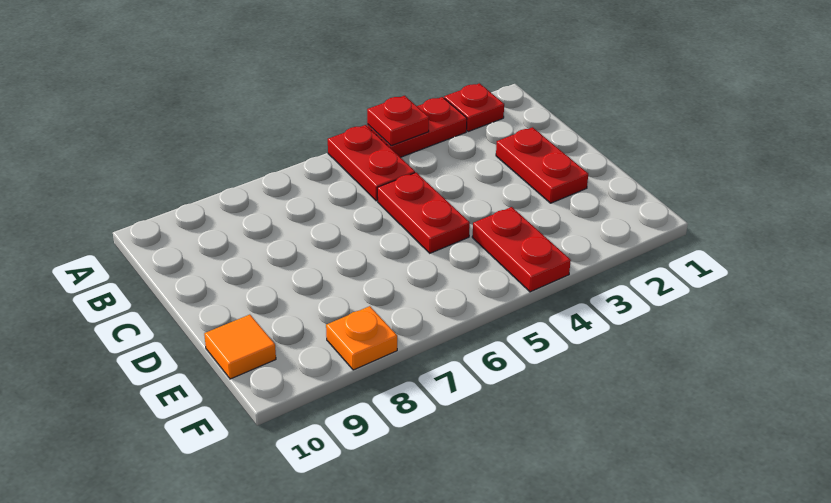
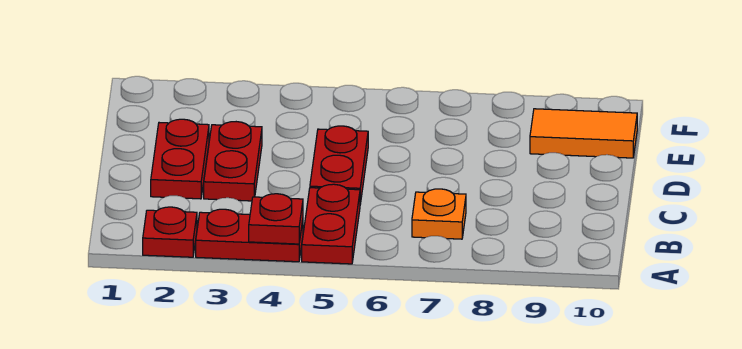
red plate E4:F4 level 1 -> red plate C3:D3 level 1
orange tile E10 level 1 -> orange tile E9:E10 level 1
orange plate F8 level 1 -> orange plate B7 level 1

